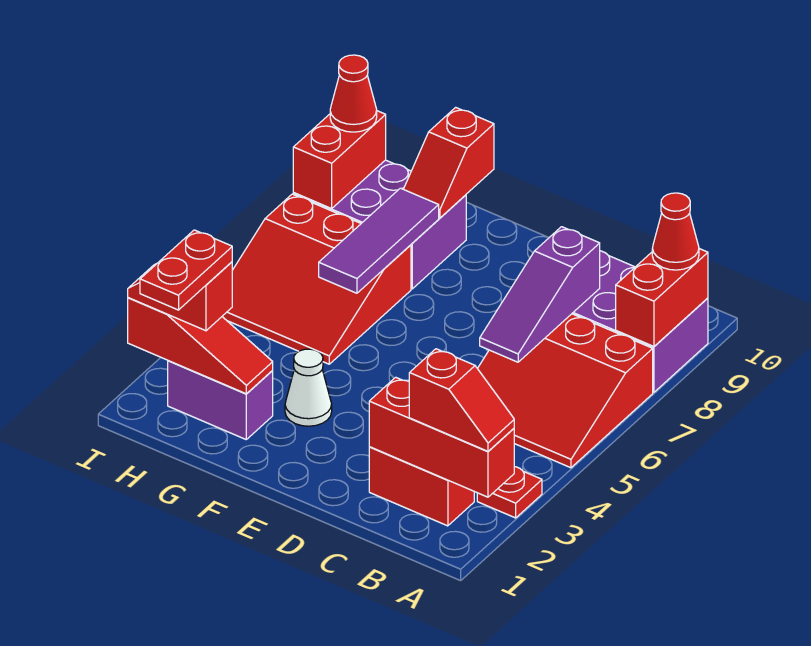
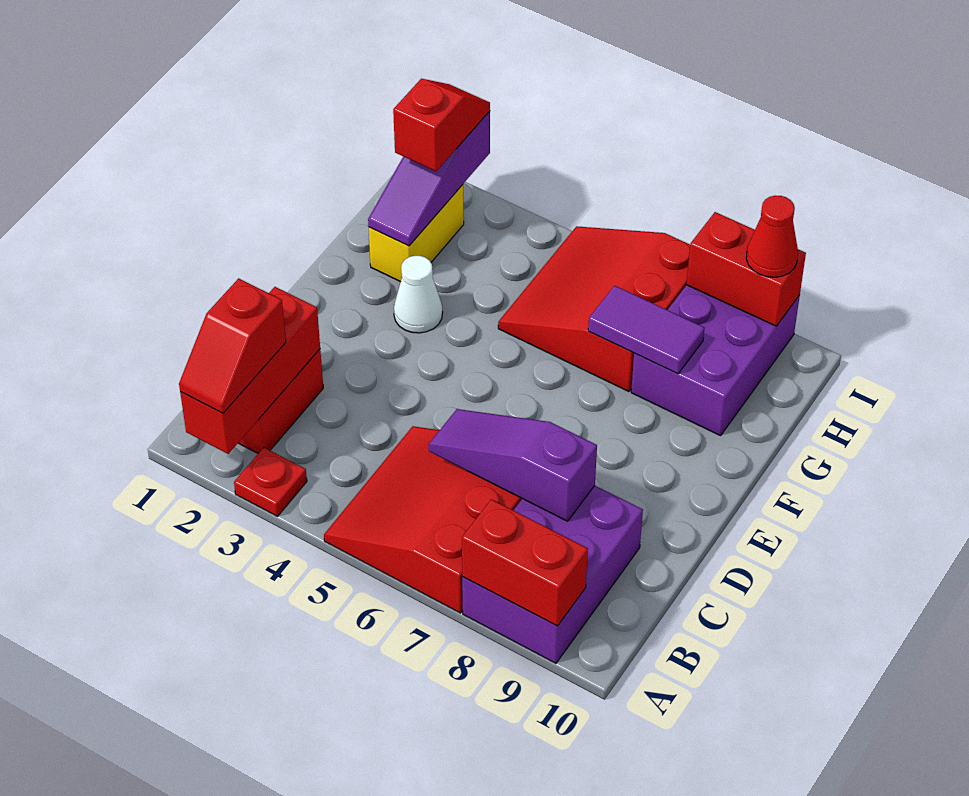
red cone A9 level 3 -> none
purple brick G2:H2 level 1 -> yellow brick G2:H2 level 1
red slope G2:I2 level 2 top I -> purple slope G2:I2 level 2 top I
purple tile G6:G8 level 2 -> purple tile G7:G8 level 2
red slope G9:G10 level 2 top 10 -> none
red plate H1:H2 level 4 -> none

